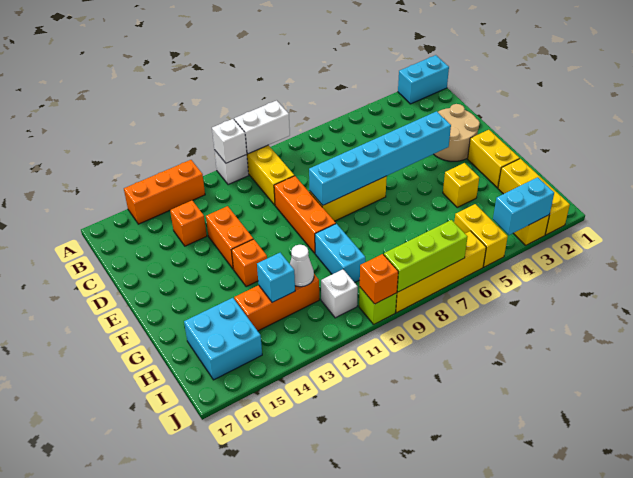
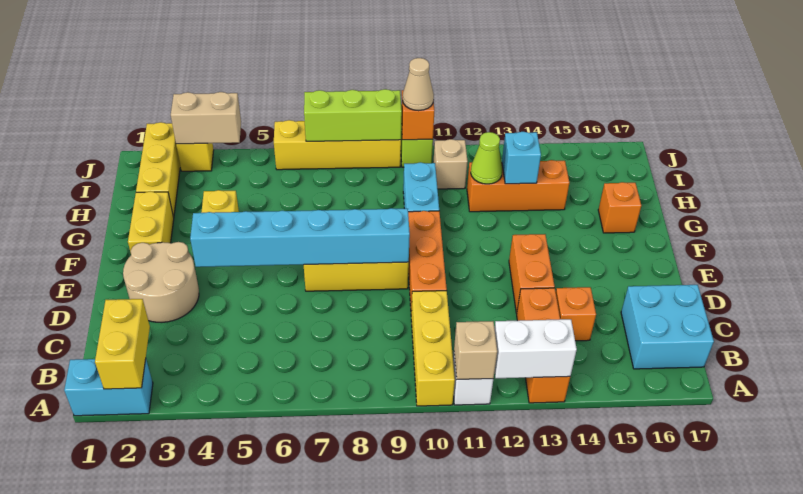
white brick A9:A10 level 2 -> white brick A12:A13 level 2
white brick A11 level 2 -> tan brick A11 level 2
orange brick A13:A15 level 1 -> orange brick A13:C13 level 1
orange brick F13 level 1 -> orange brick G16 level 1
white cone H12 level 2 -> lime cone H12 level 2
cyan brick H15:I16 level 1 -> cyan brick B16:C17 level 1
yellow brick I5:J5 level 1 -> yellow brick A2:B2 level 2
white brick I11 level 1 -> tan brick I11 level 1
cyan brick J3:J4 level 2 -> tan brick J3:J4 level 2
none -> tan cone J10 level 3

